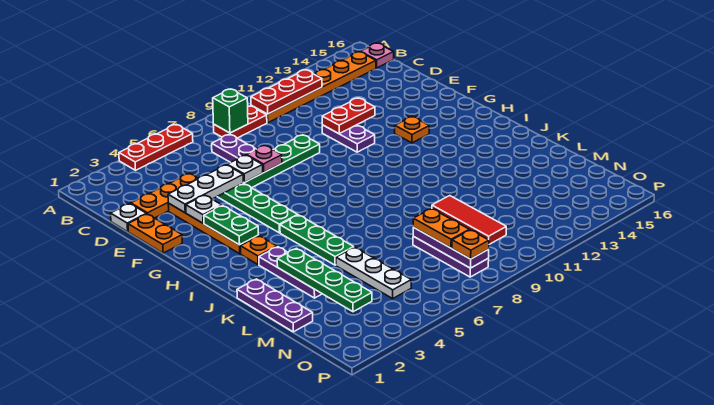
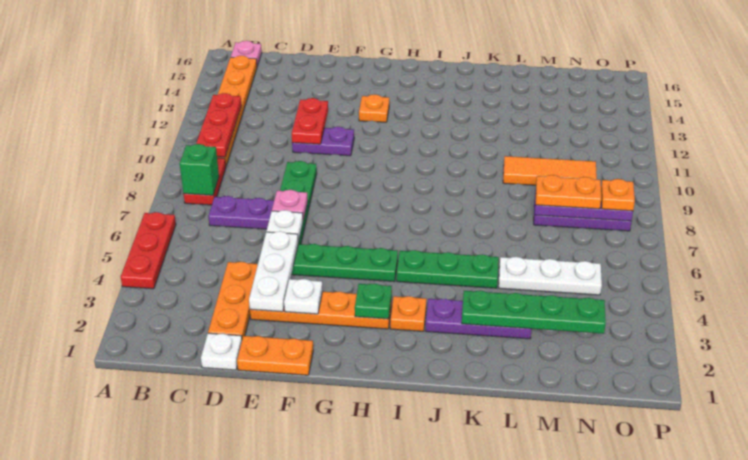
green plate G3:H3 level 2 -> green plate H3 level 2
purple plate K1:M1 level 1 -> none
red tile L10:N10 level 1 -> orange tile L10:N10 level 1

